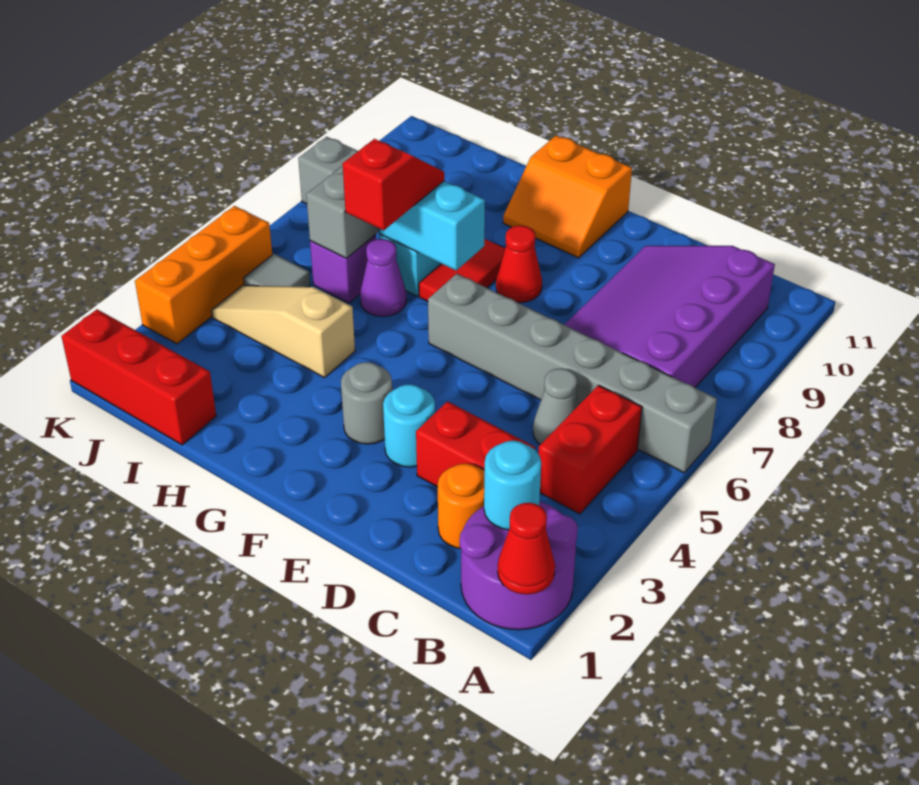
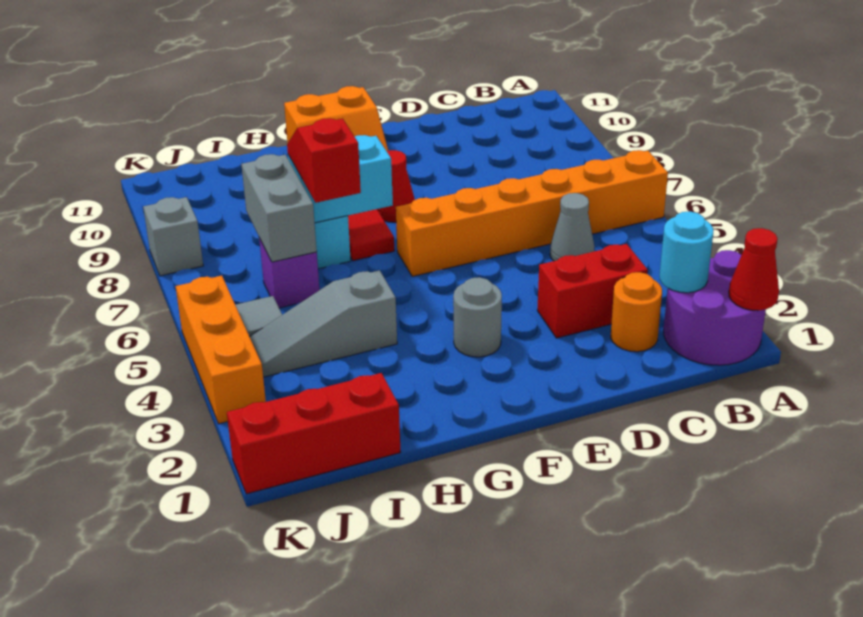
grey brick A6:F6 level 1 -> orange brick A6:F6 level 1
red brick B4:B5 level 1 -> none
purple slope B7:D10 level 1 top B -> none
cyan round brick E3 level 1 -> none
tan slope H4:J4 level 1 top H -> grey slope H4:J4 level 1 top H
purple cone H6 level 1 -> none

